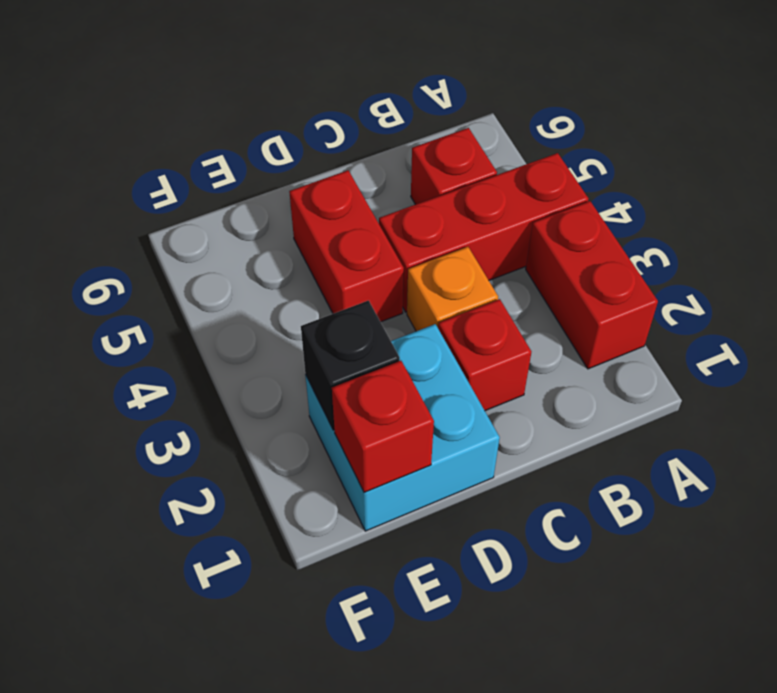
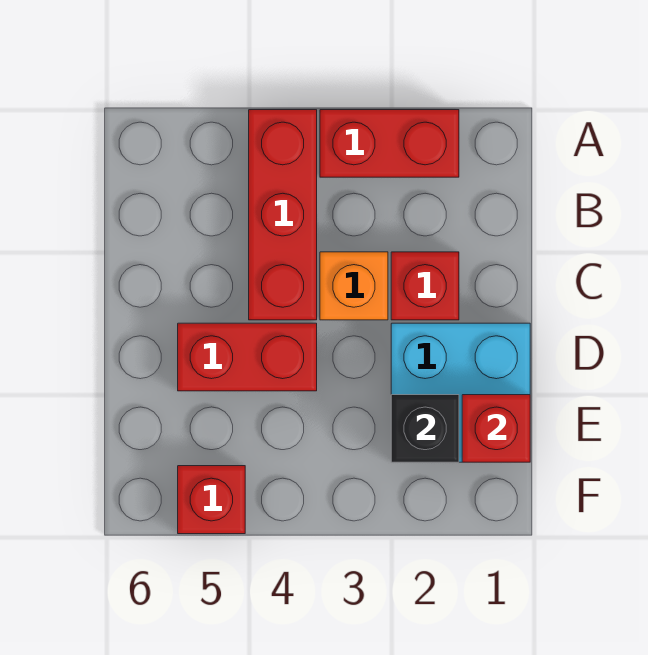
red brick B5 level 1 -> red brick F5 level 1

